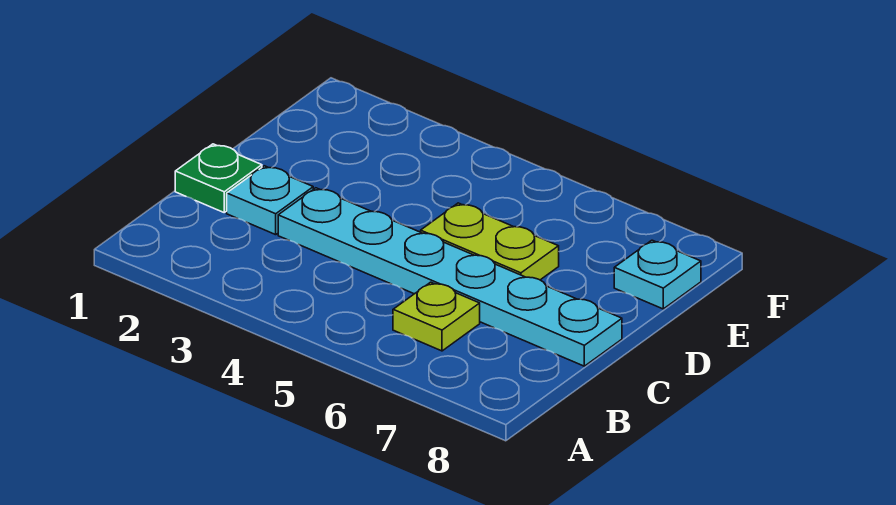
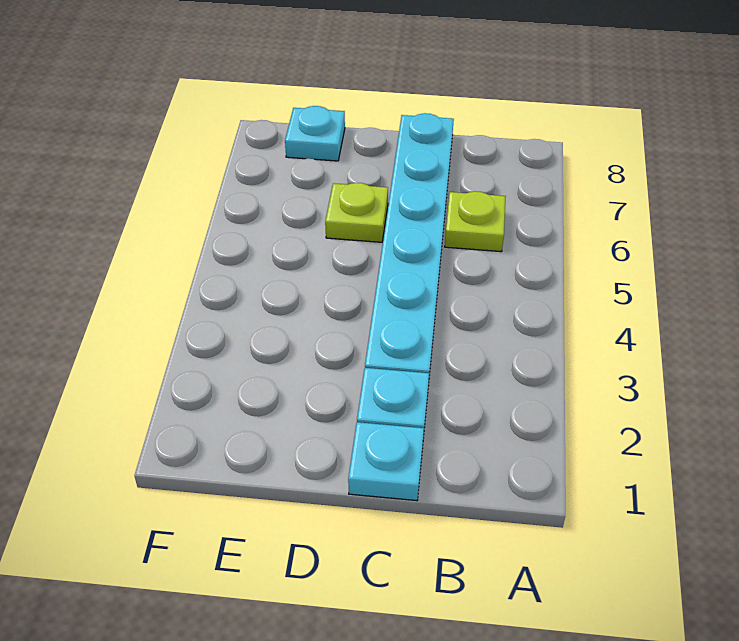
green plate C1 level 1 -> cyan plate C1 level 1
lime plate D5:D6 level 1 -> lime plate D6 level 1

